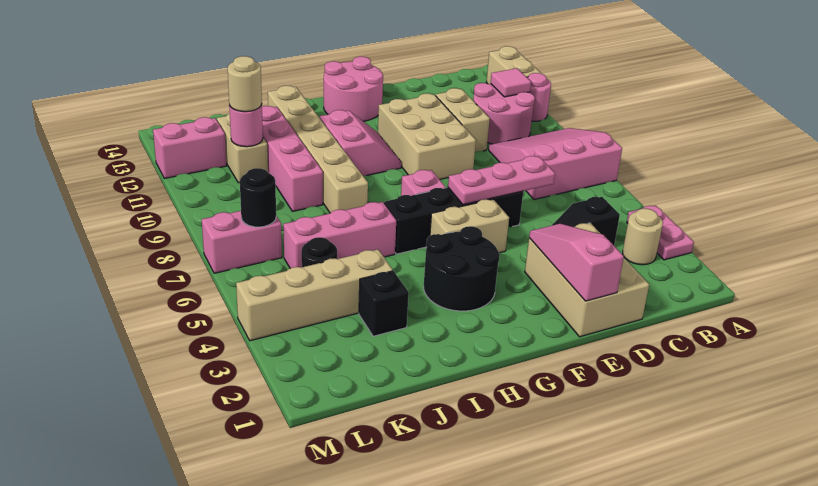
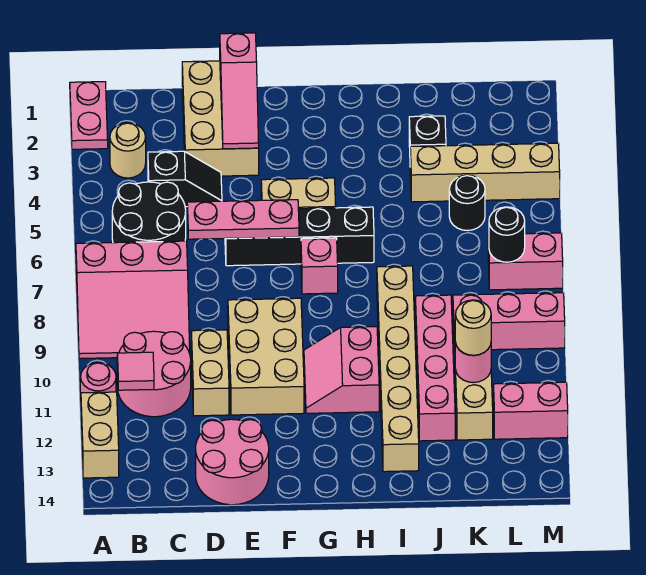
pink plate A3:A4 level 1 -> pink plate A1:A2 level 1
pink round brick F13:G14 level 1 -> pink round brick D13:E14 level 1
black round brick G3:H4 level 1 -> black round brick B5:C6 level 1
pink brick I6:K6 level 1 -> pink brick K9:M9 level 1

